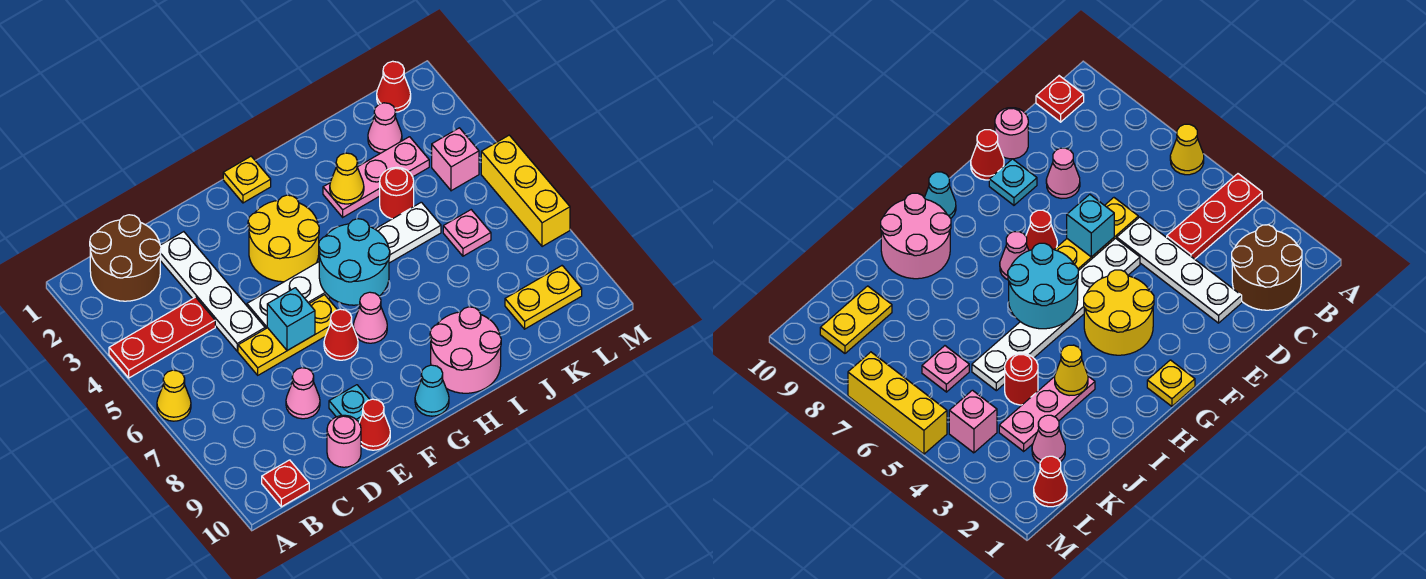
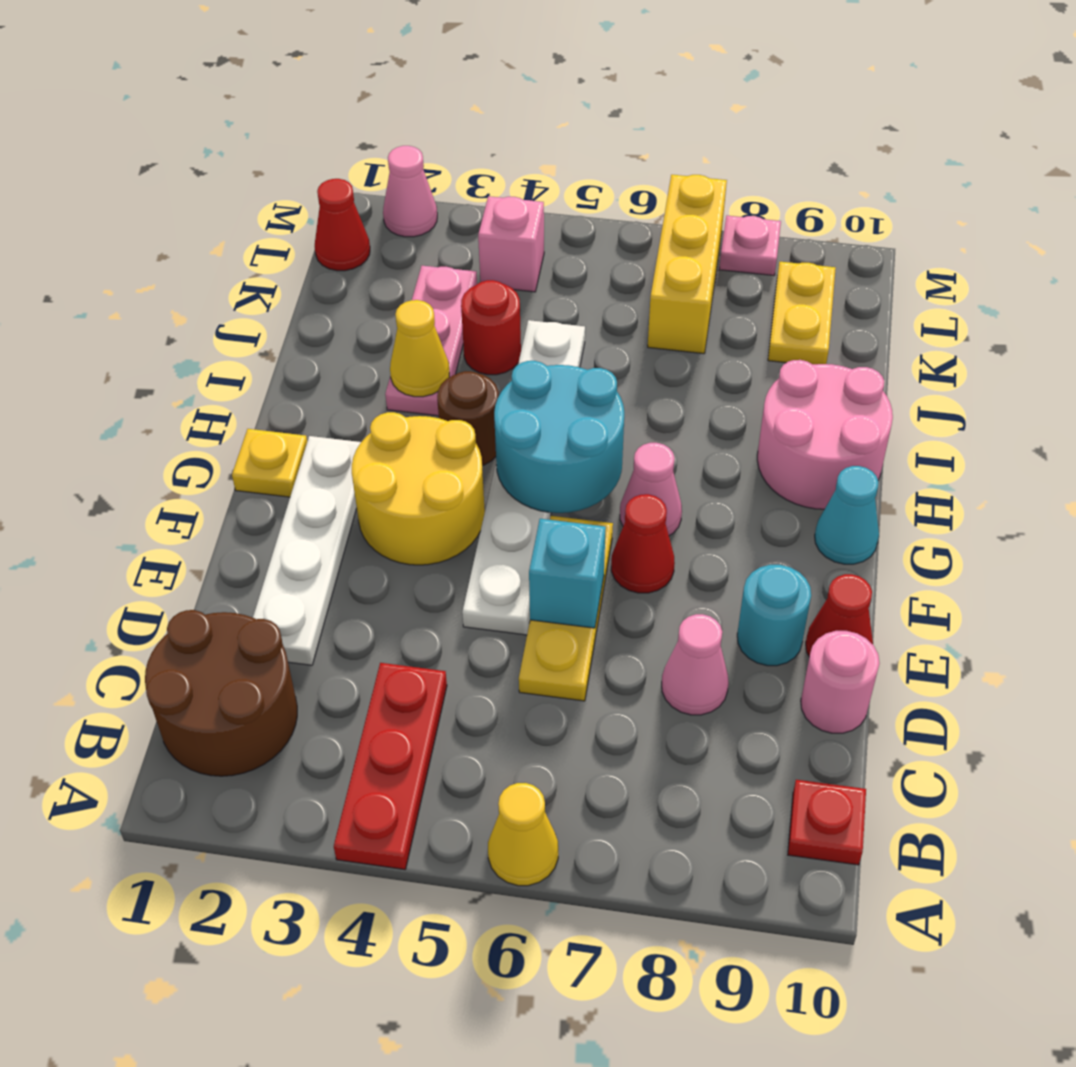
white plate D2:D5 level 1 -> white plate D2:G2 level 1
cyan plate E9 level 1 -> cyan round brick E9 level 1
none -> brown round brick H4 level 1
pink cone K2 level 1 -> pink cone M2 level 1
pink plate K6 level 1 -> pink plate M8 level 1
yellow brick M5:M7 level 1 -> yellow brick K7:M7 level 1

